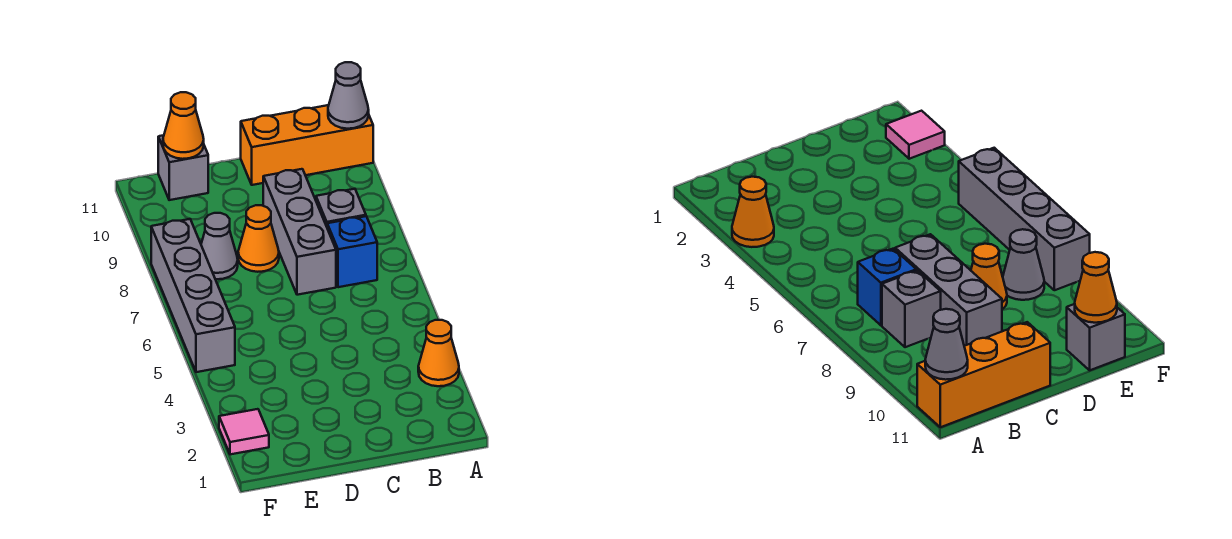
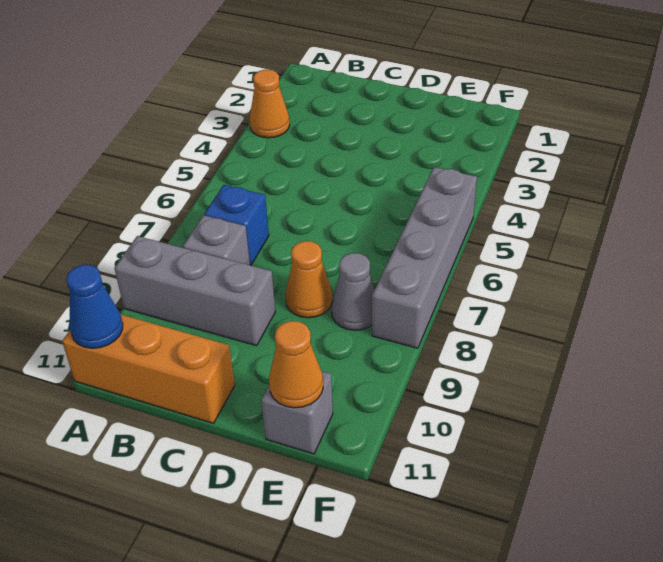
grey cone A11 level 2 -> blue cone A11 level 2
grey brick C7:C9 level 1 -> grey brick A9:C9 level 1
pink tile F2 level 1 -> none

